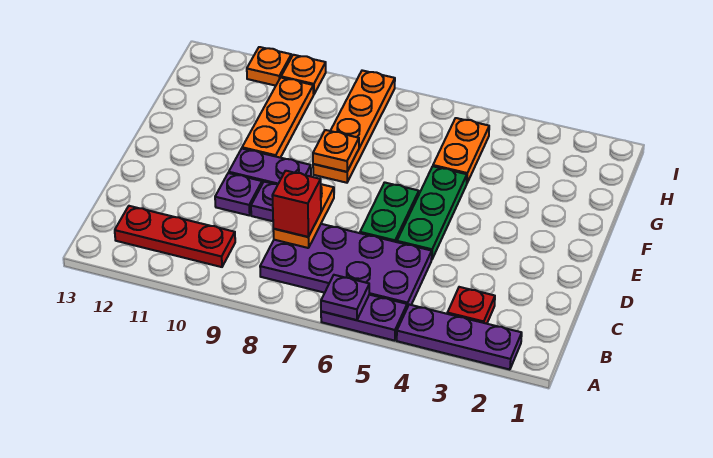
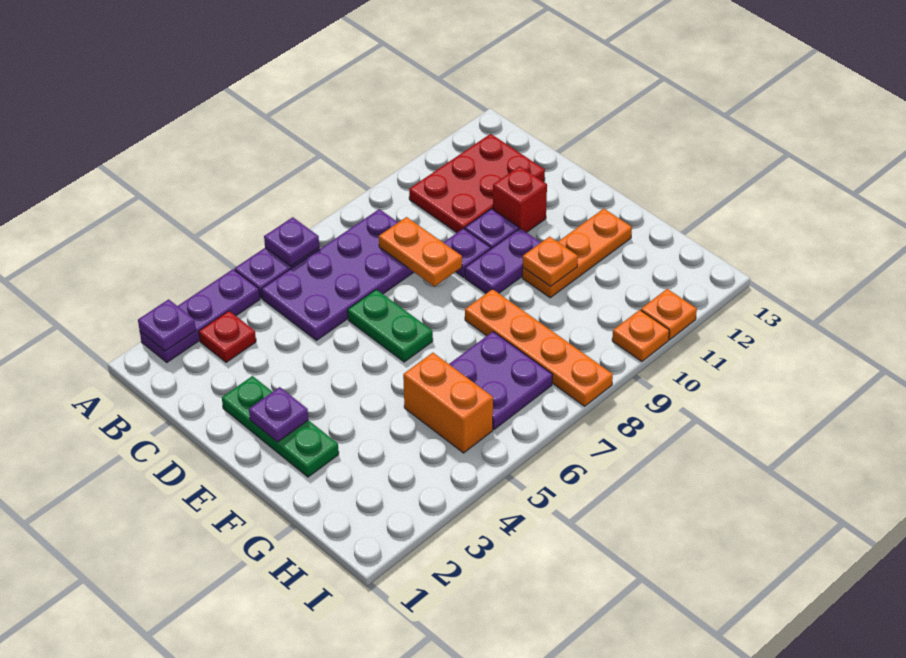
none -> purple plate A2 level 2
red plate B10:B12 level 1 -> red plate B10:C12 level 1
red brick C8 level 3 -> red brick D11 level 1
green plate D5:F5 level 1 -> green plate D2:F2 level 1
none -> purple plate E2 level 2
orange plate F8 level 2 -> orange plate F10 level 2
orange plate F10:H10 level 1 -> orange plate F10:F12 level 1
orange plate G5:H5 level 1 -> orange brick G5:H5 level 1
none -> purple plate G6:H7 level 1

